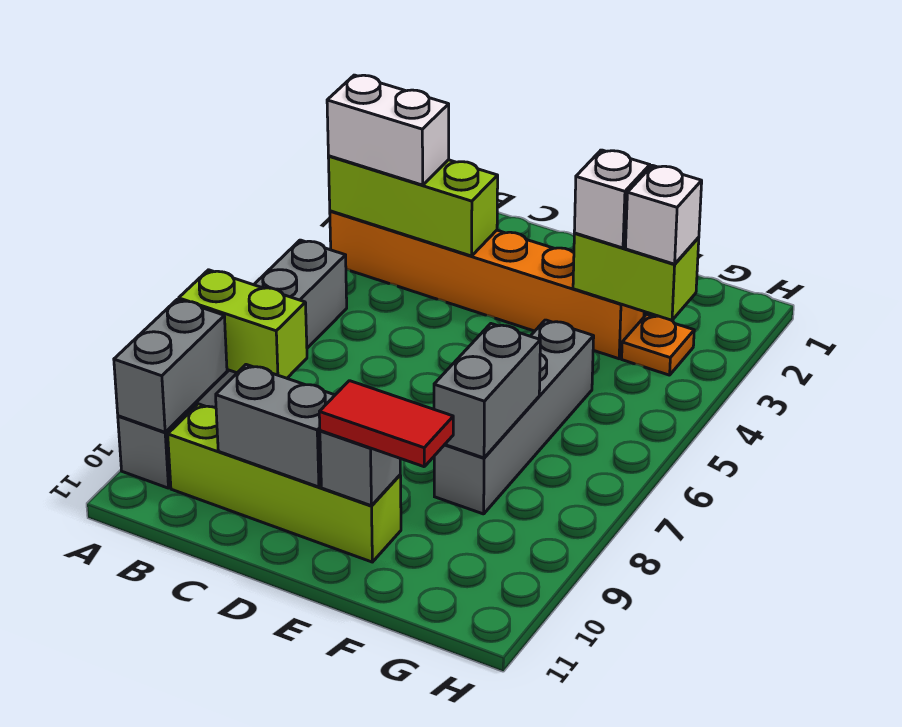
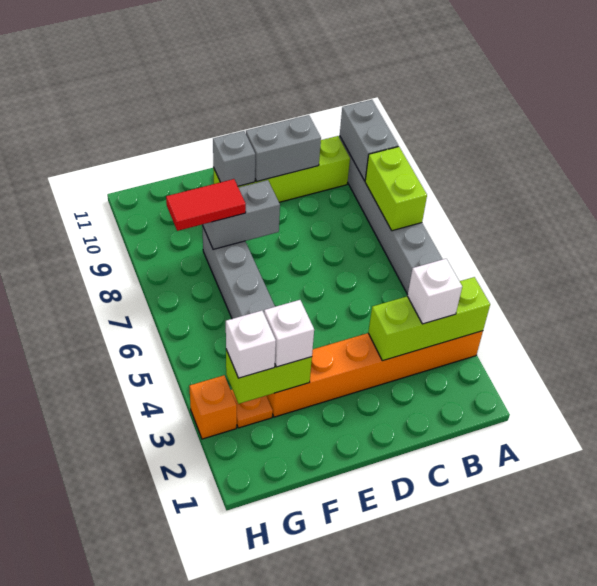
white brick A3:B3 level 3 -> white brick B3 level 3
lime brick A8:B8 level 2 -> lime brick A7:A8 level 2
red tile E10:F10 level 3 -> red tile F8:G8 level 3
grey brick F7:F8 level 2 -> grey brick E8:F8 level 2
none -> orange brick H3 level 1

